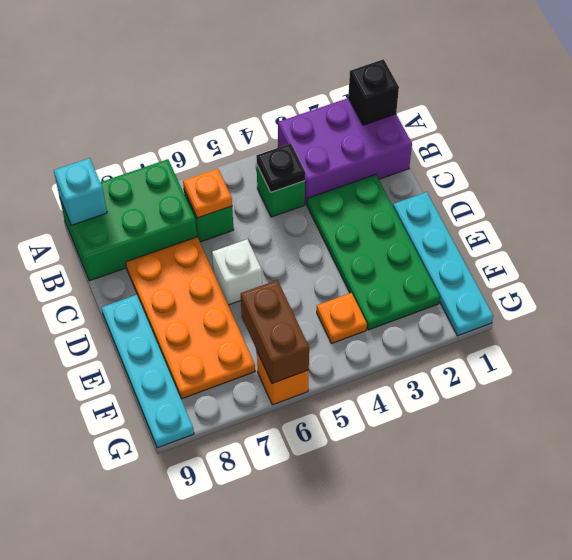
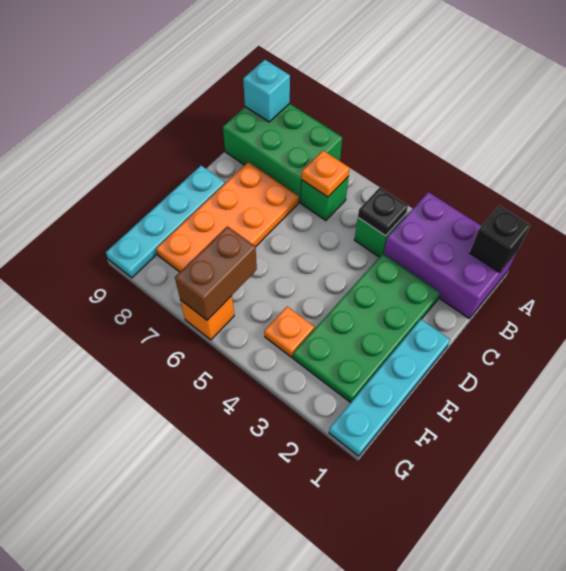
white brick D6 level 1 -> none

